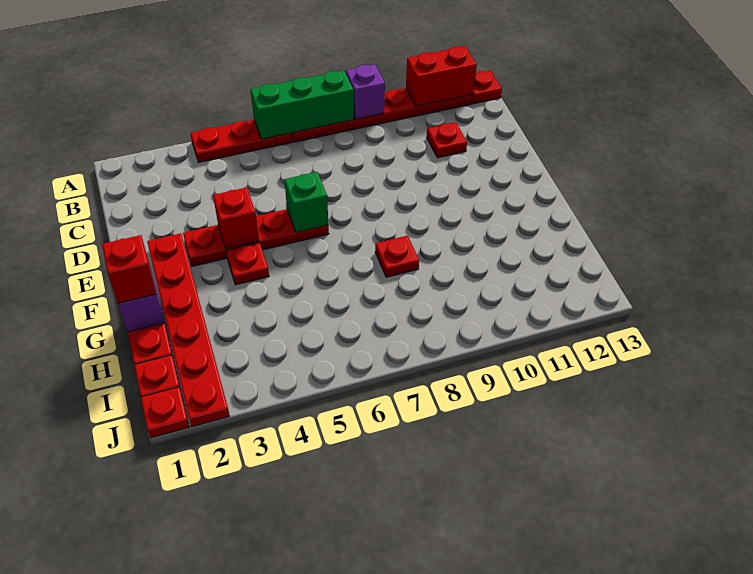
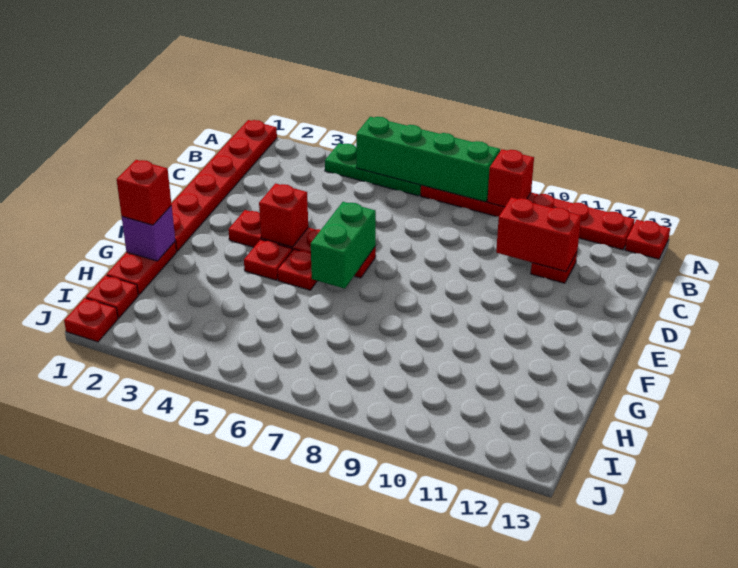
red plate A4:A6 level 1 -> green plate A4:A6 level 1
green brick A6:A8 level 2 -> green brick A5:A8 level 2
purple brick A9 level 2 -> red brick A9 level 2
red brick A11:A12 level 2 -> red brick C10:C11 level 2
red plate E2:J2 level 1 -> red plate A1:F1 level 1
green brick E6 level 2 -> green brick E6:F6 level 2
red plate G8 level 1 -> red plate F5 level 1

